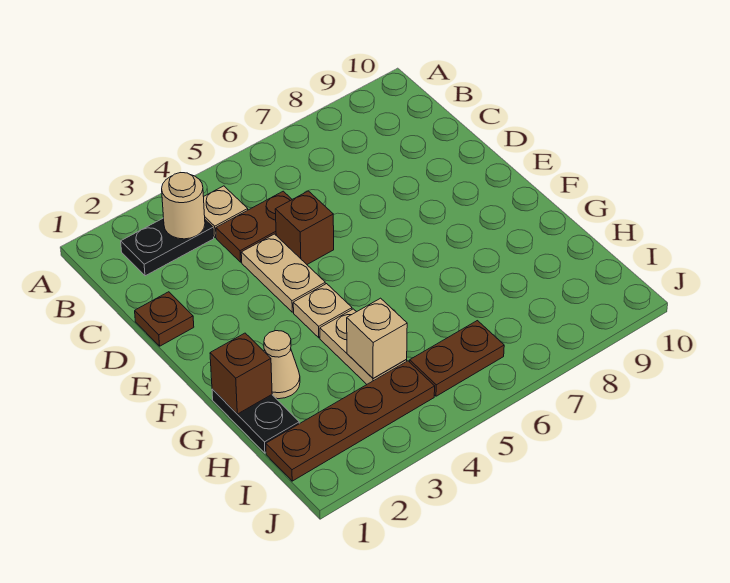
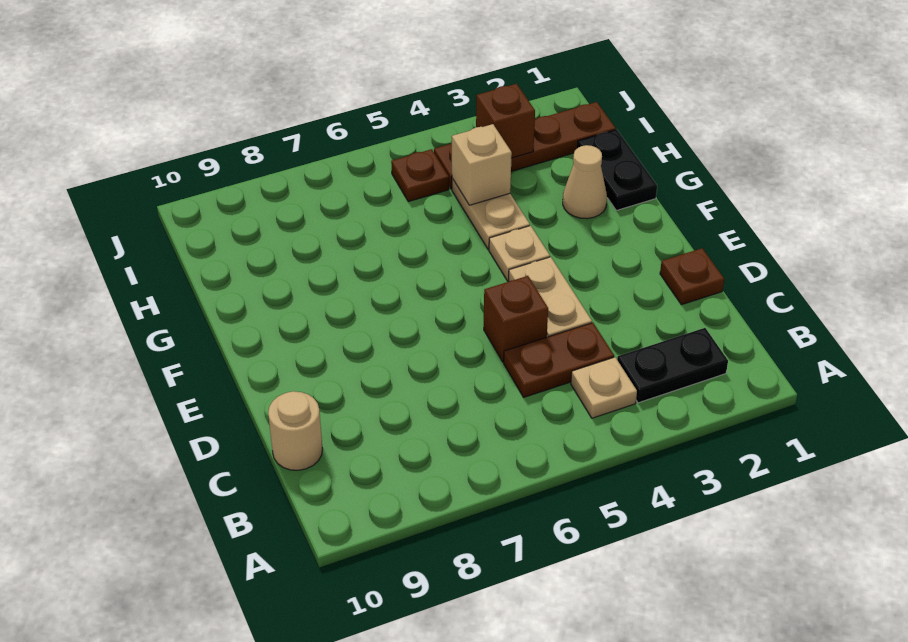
tan round brick B3 level 2 -> tan round brick C10 level 1
brown brick G1 level 2 -> brown brick I3 level 2
brown plate I5:I6 level 1 -> brown plate I5 level 1

